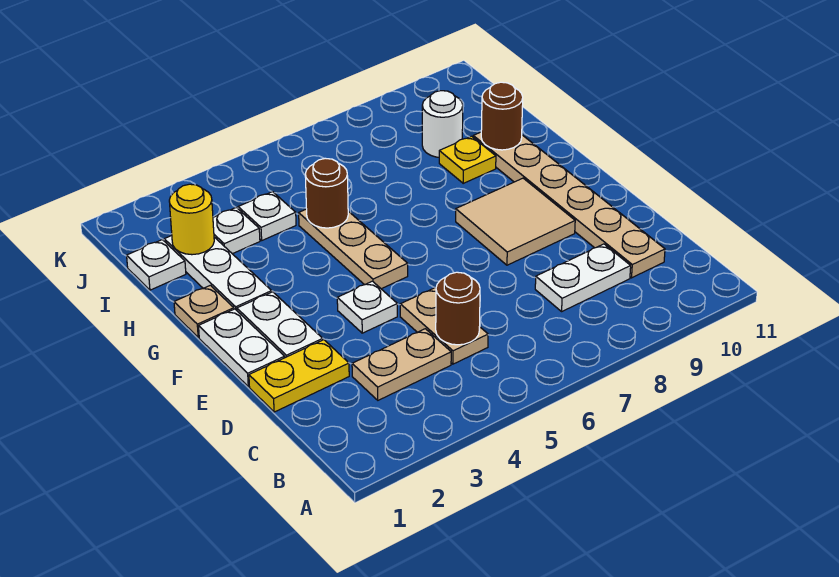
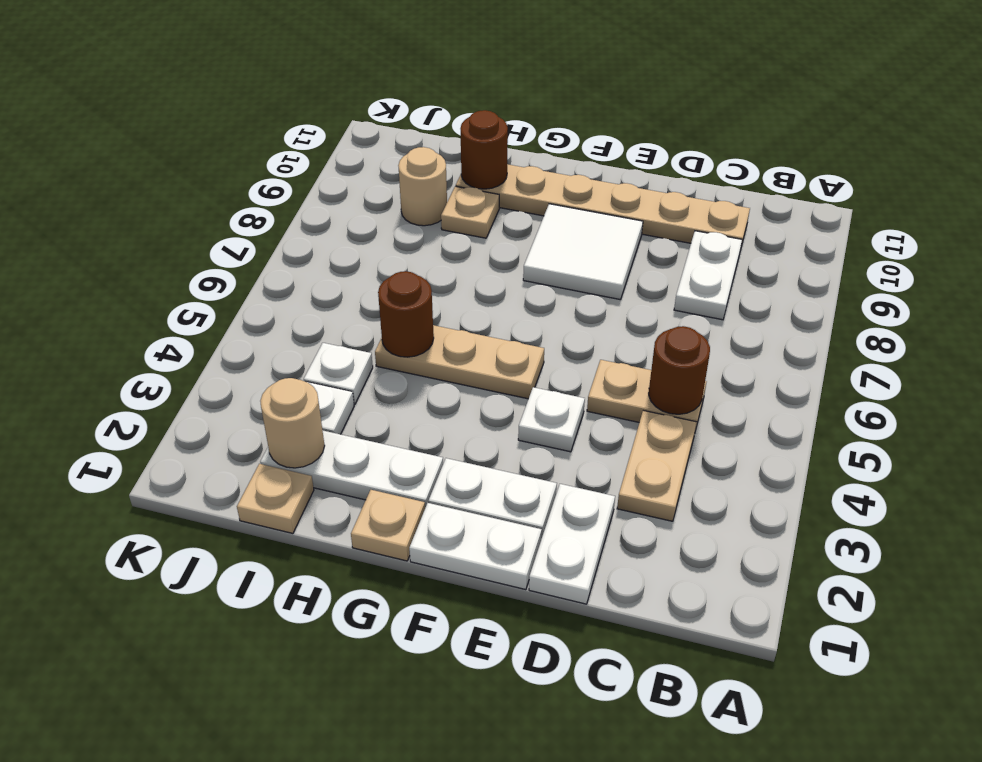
yellow plate D1:D2 level 1 -> white plate D1:D2 level 1
tan tile E8:F9 level 1 -> white tile E8:F9 level 1
yellow plate H9 level 1 -> tan plate H9 level 1
white plate I1 level 1 -> tan plate I1 level 1
yellow round brick I2 level 2 -> tan round brick I2 level 2
white round brick I9 level 1 -> tan round brick I9 level 1

